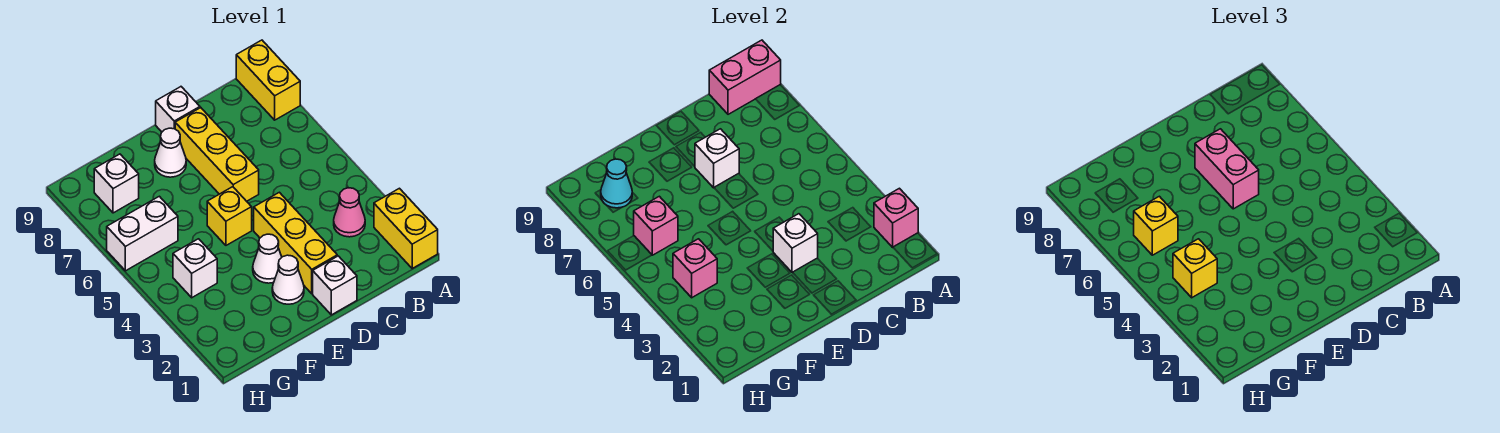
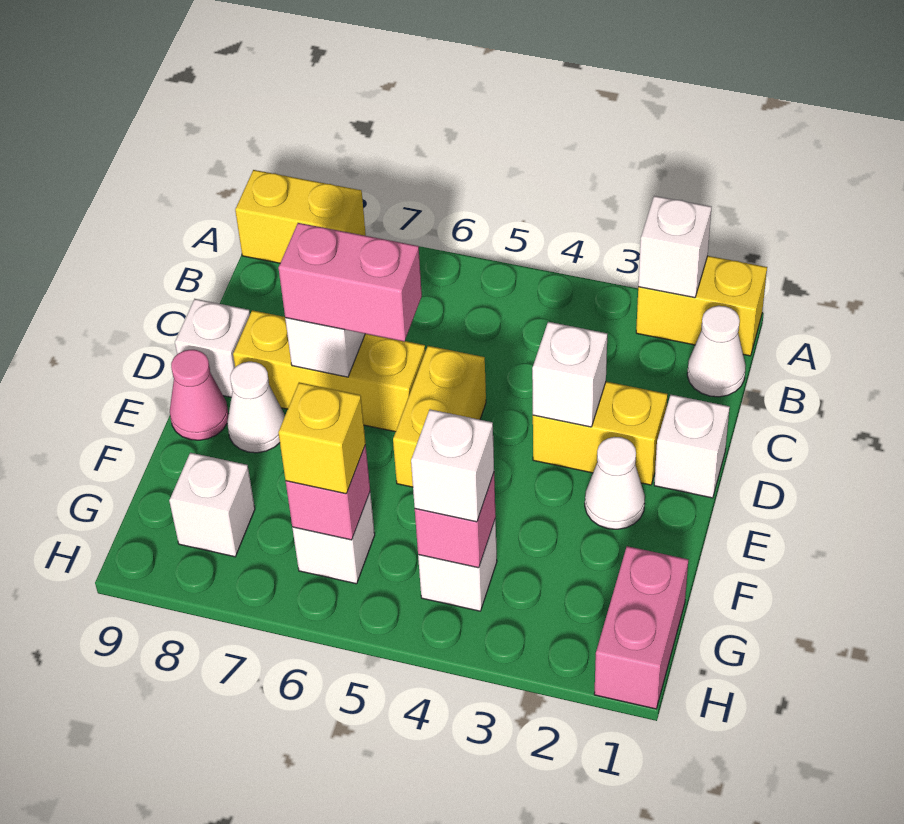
pink brick A2 level 2 -> white brick A2 level 2
pink brick A9:B9 level 2 -> pink brick G1:H1 level 1
pink cone B3 level 1 -> pink cone E9 level 1
yellow brick D2:D4 level 1 -> yellow brick D2:D3 level 1
white cone E3 level 1 -> white cone B1 level 1
yellow brick E5 level 1 -> yellow brick D5:E5 level 1
yellow brick G4 level 3 -> white brick G4 level 3
white brick G6:H6 level 1 -> white brick G6 level 1
cyan cone G8 level 2 -> none

